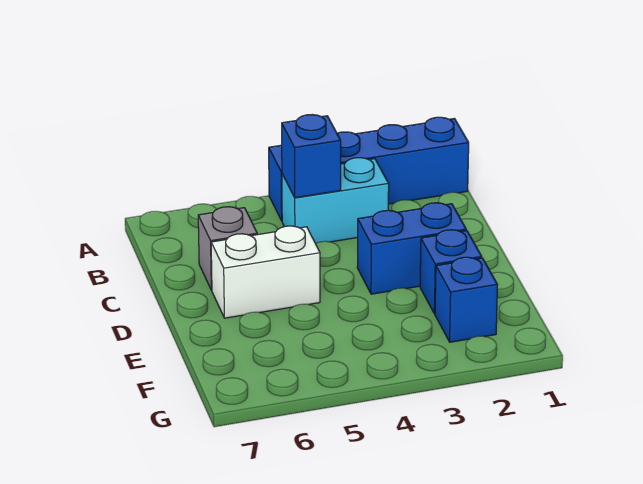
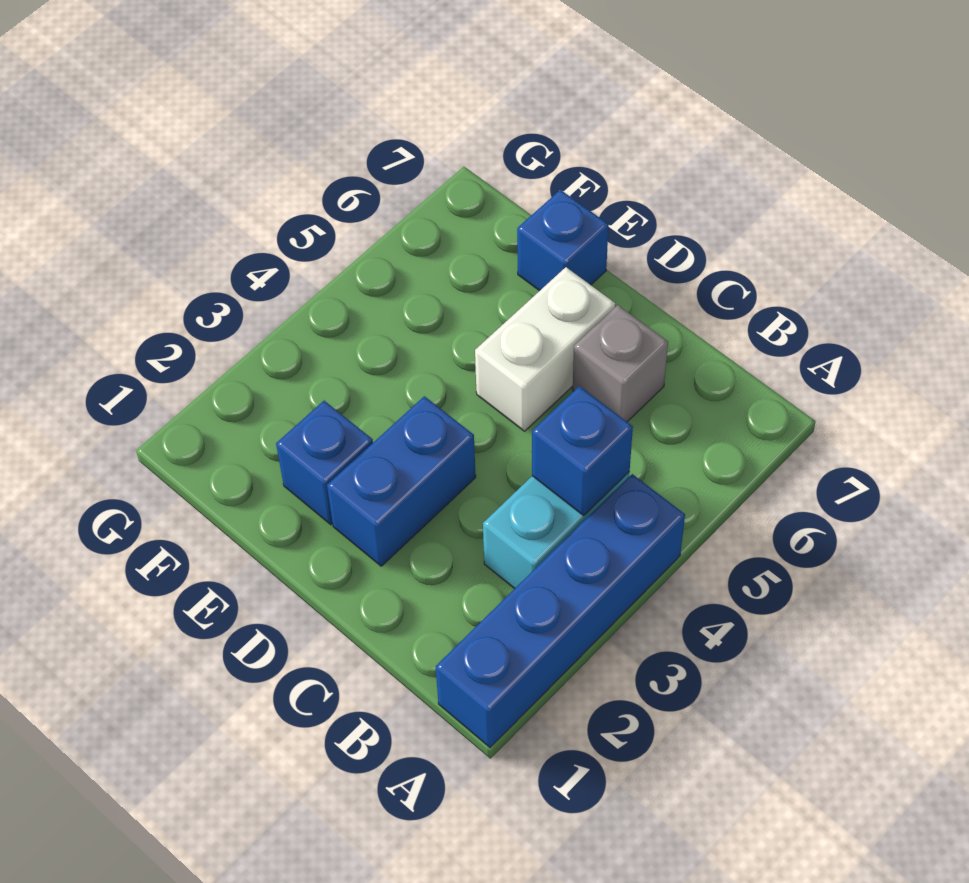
blue brick F2 level 1 -> blue brick E7 level 1

